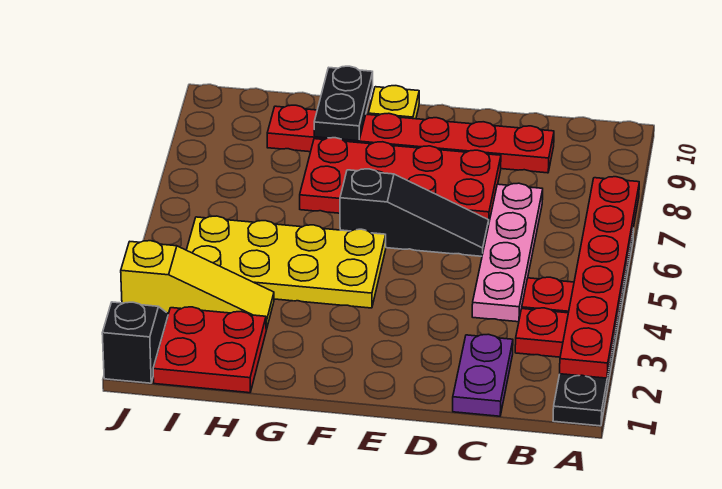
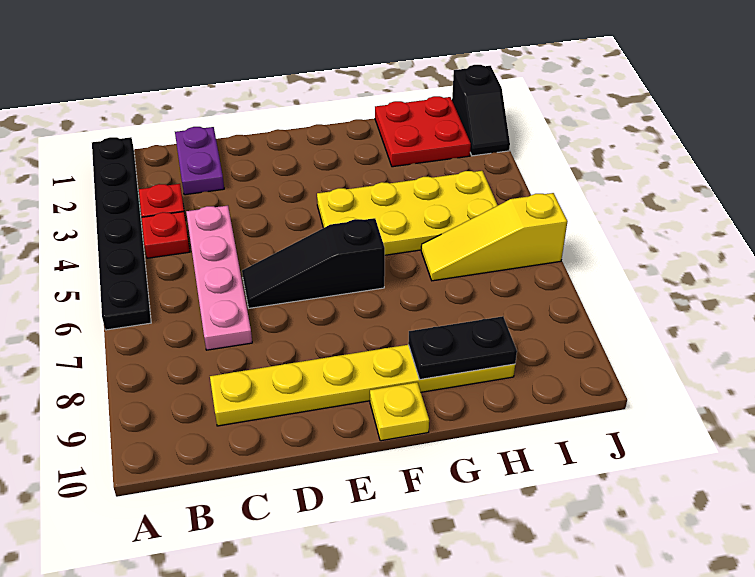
red plate A2:A7 level 2 -> none
red plate C9:H9 level 1 -> yellow plate C9:H9 level 1
red plate D7:G8 level 1 -> none
black plate G9:G10 level 2 -> black plate G9:H9 level 2
yellow slope H3:J3 level 1 top J -> yellow slope H6:J6 level 1 top J

